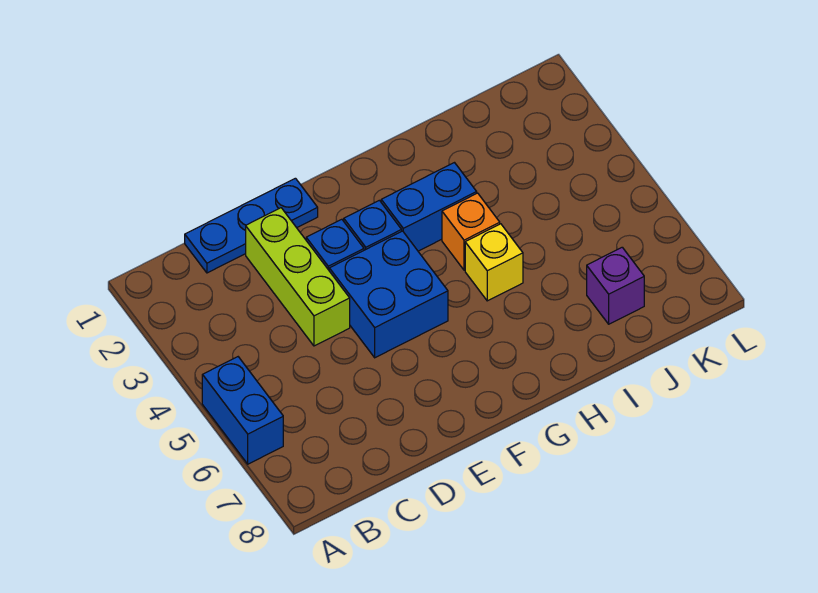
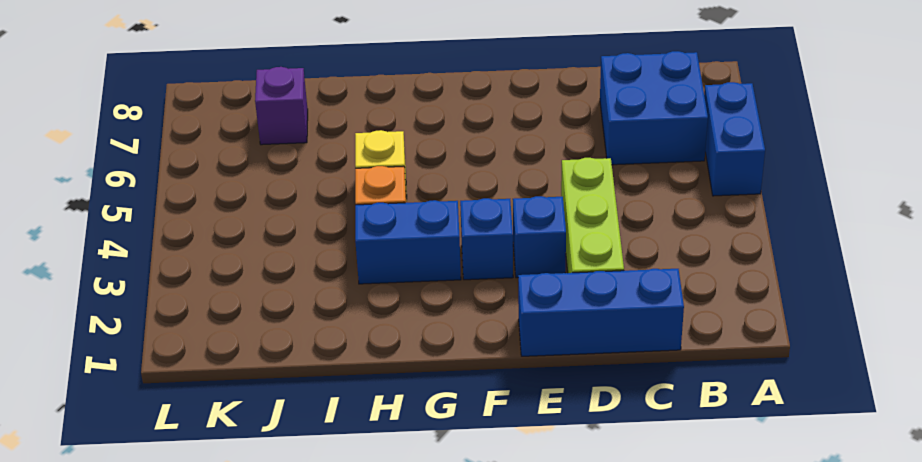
blue plate C1:E1 level 1 -> blue brick C1:E1 level 1
blue brick E4:F5 level 1 -> blue brick B6:C7 level 1

